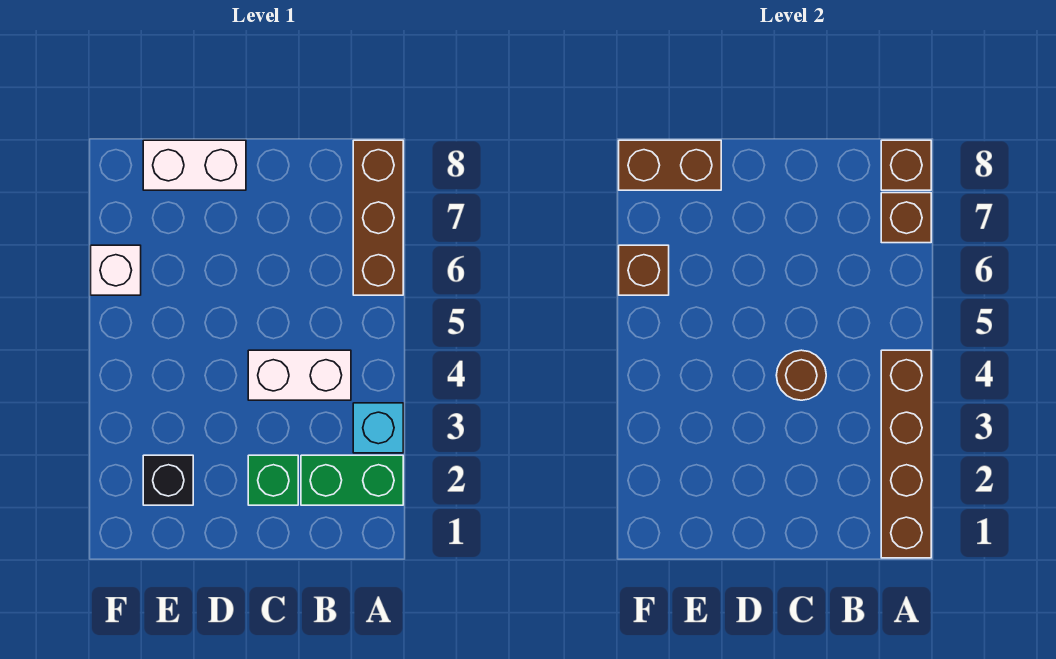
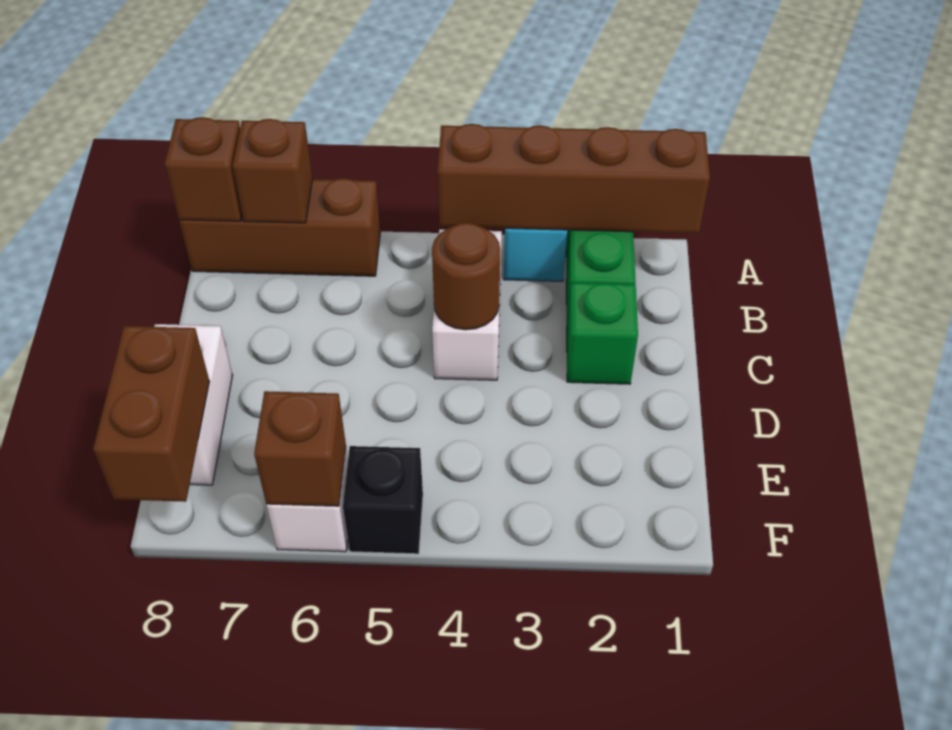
black brick E2 level 1 -> black brick F5 level 1

